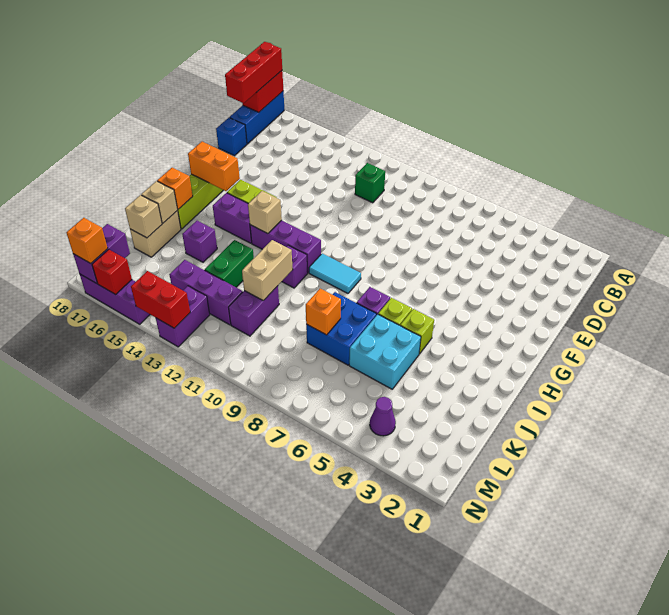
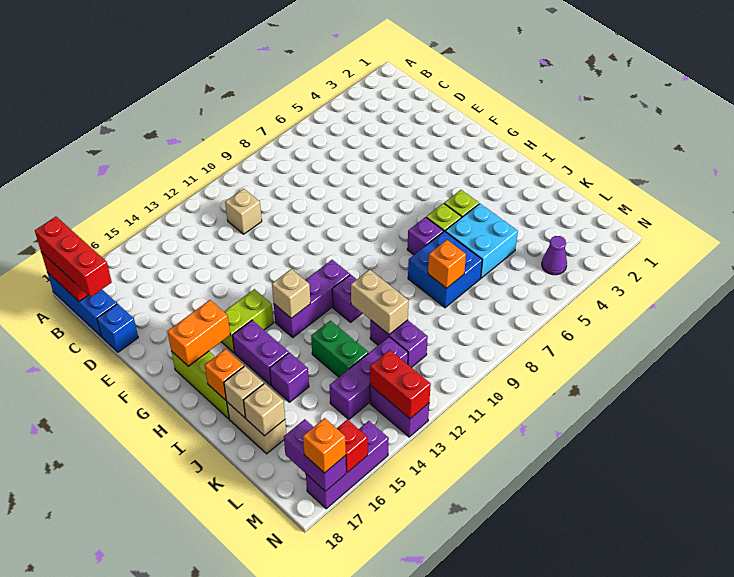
green brick C11 level 1 -> tan brick C11 level 1
cyan tile H9:H10 level 1 -> none
purple brick H14:H15 level 1 -> purple brick H15:I15 level 1
red brick N13:N14 level 2 -> red brick M13:N13 level 2

